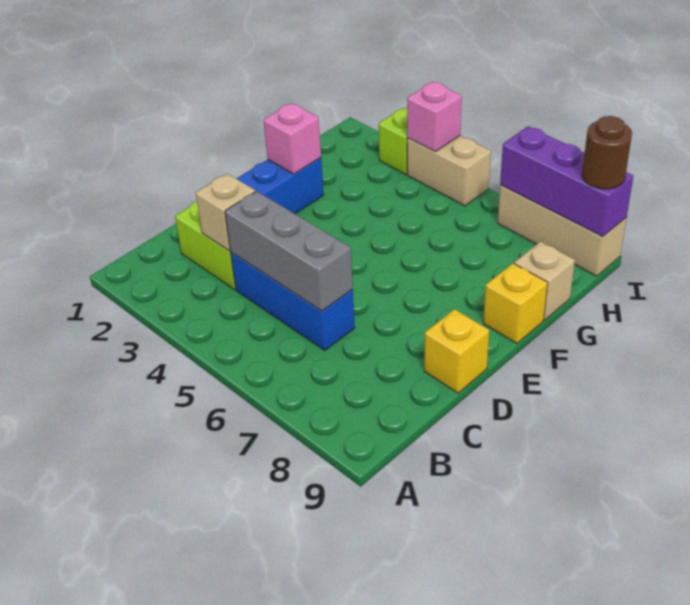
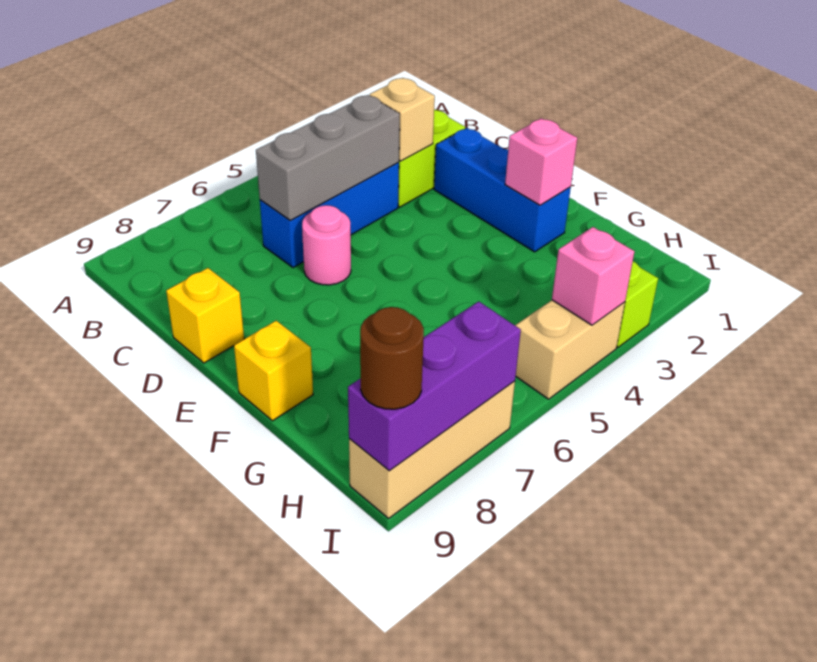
none -> pink round brick D6 level 1
tan brick G9 level 1 -> none

